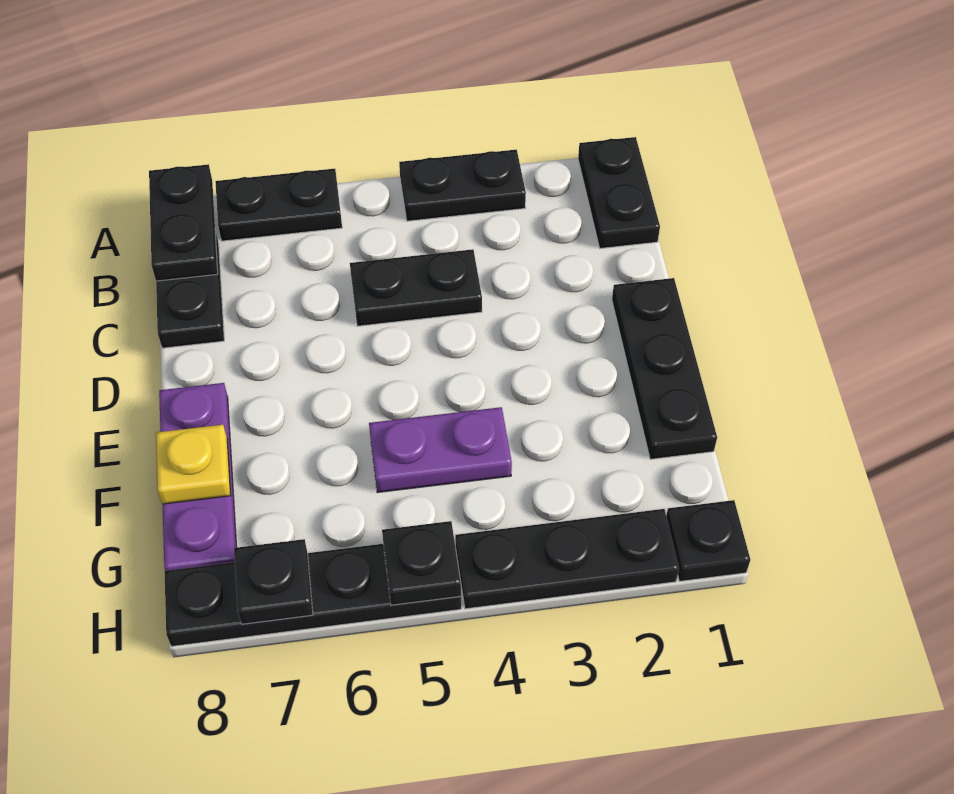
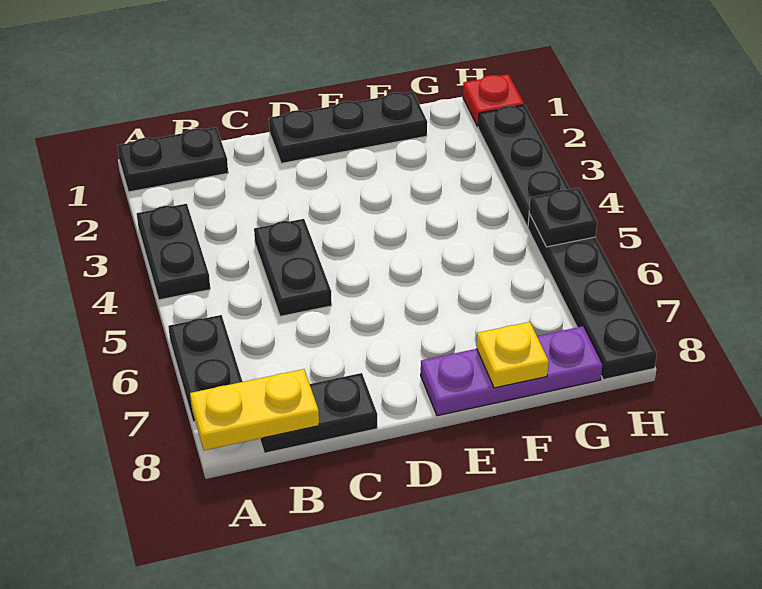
black plate A8:B8 level 2 -> yellow plate A8:B8 level 2
purple plate F4:F5 level 1 -> none
black plate H1 level 1 -> red plate H1 level 1
black plate H7 level 2 -> none

